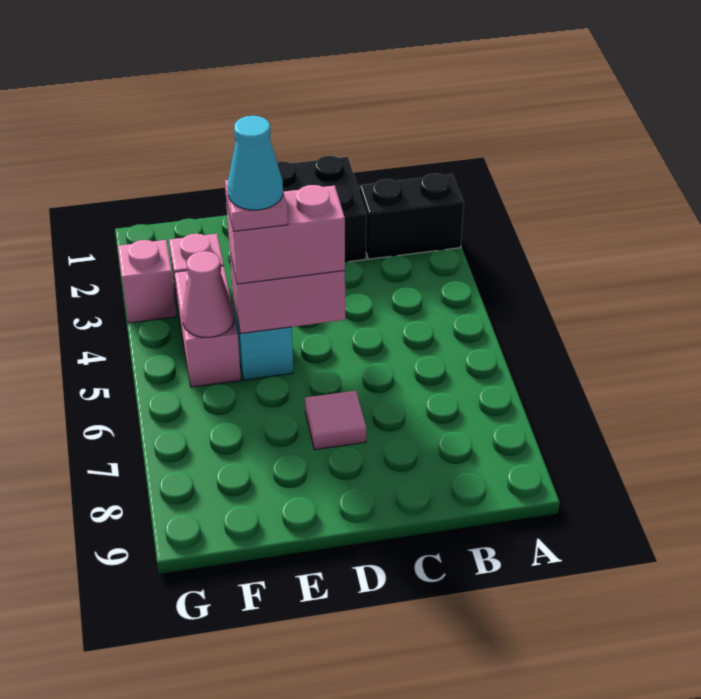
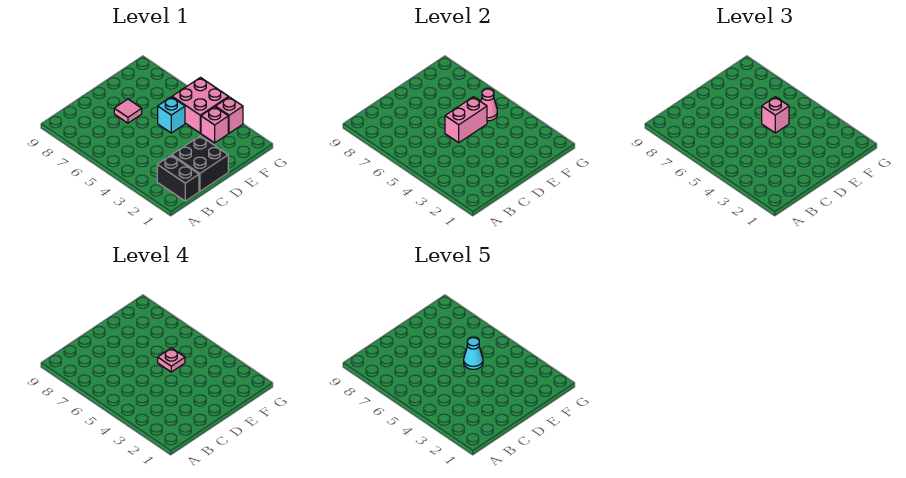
black brick A2:B2 level 1 -> black brick B1:B2 level 1
pink brick D5:E5 level 3 -> pink brick E5 level 3
pink brick F4:F5 level 1 -> pink brick F4:G5 level 1

